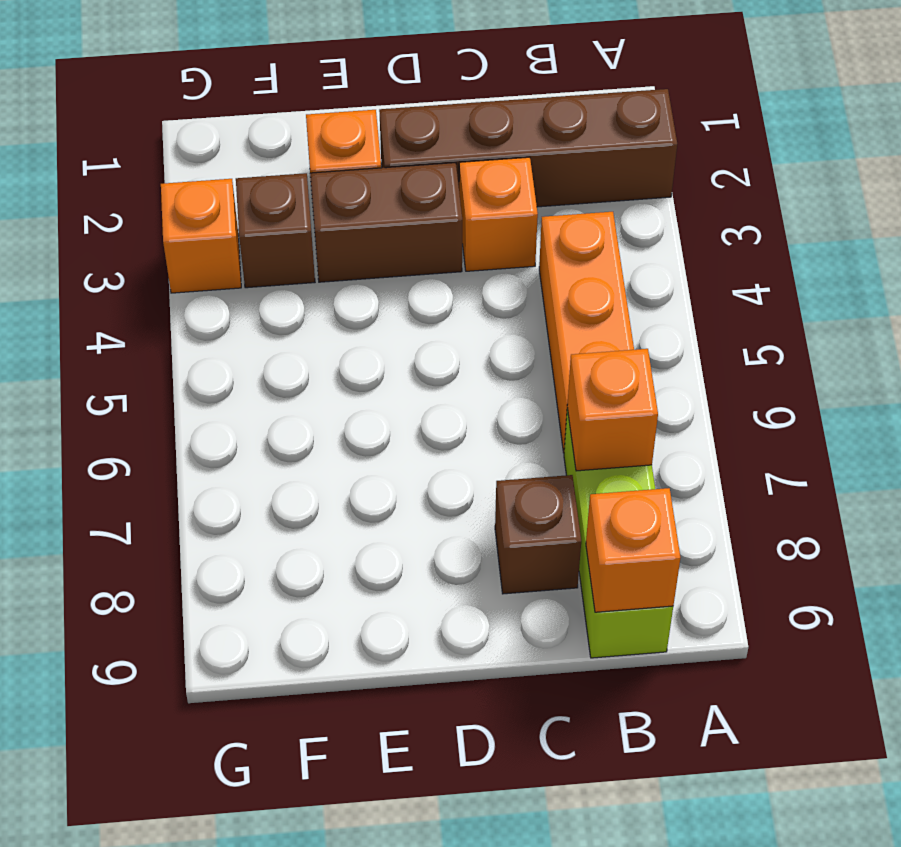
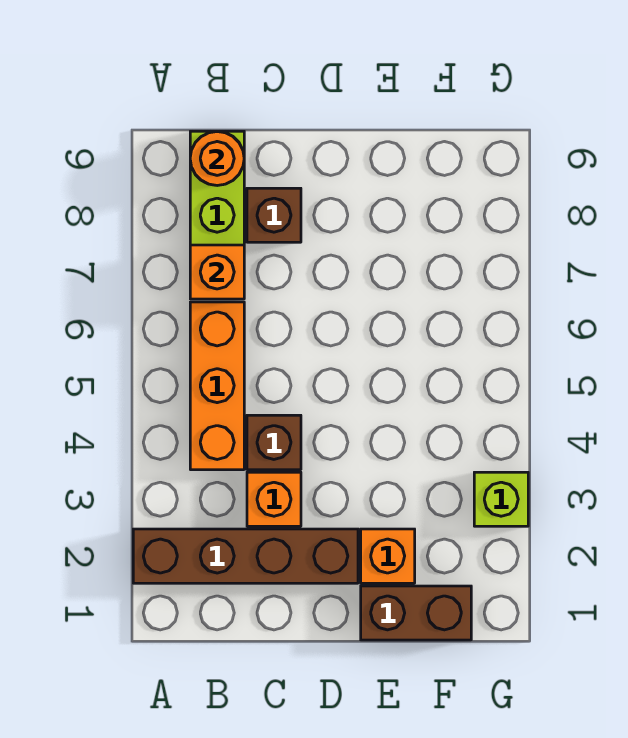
orange brick B9 level 2 -> orange round brick B9 level 2
brown brick D3:E3 level 1 -> brown brick E1:F1 level 1
brown brick F3 level 1 -> brown brick C4 level 1
orange brick G3 level 1 -> lime brick G3 level 1

